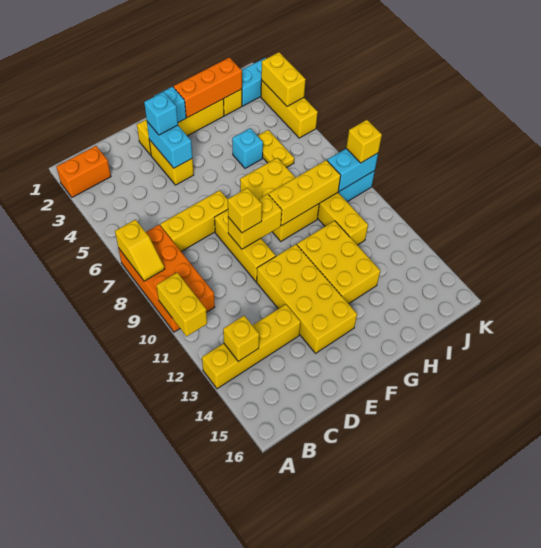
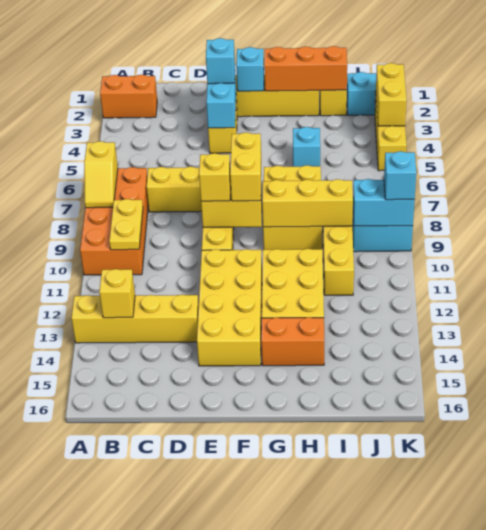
yellow brick A10:A11 level 2 -> yellow brick F8:F9 level 3
none -> orange brick G14:H14 level 1
yellow plate I5:I6 level 1 -> yellow plate B9:B10 level 2
yellow brick K9 level 3 -> cyan brick K9 level 3

